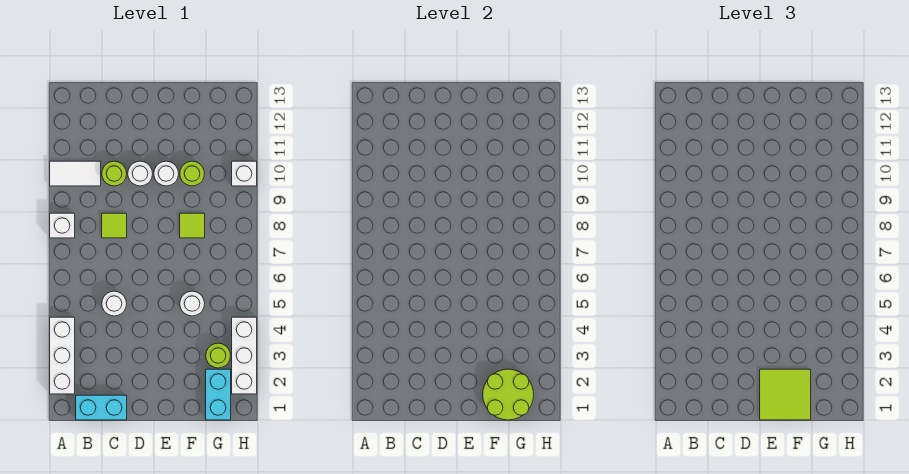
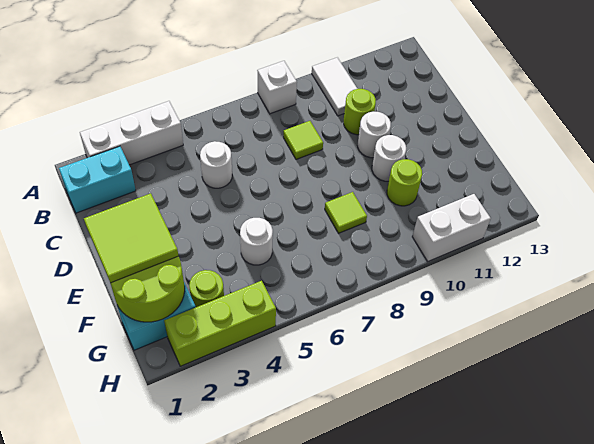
cyan brick B1:C1 level 1 -> cyan brick B1:B2 level 1
white brick H2:H4 level 1 -> lime brick H2:H4 level 1
white brick H10 level 1 -> white brick H10:H11 level 1

